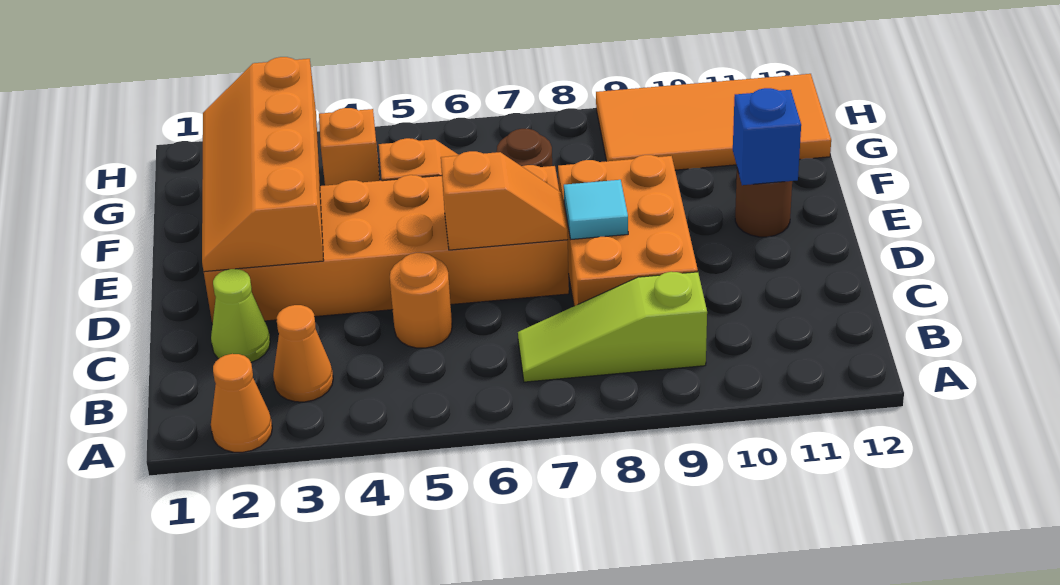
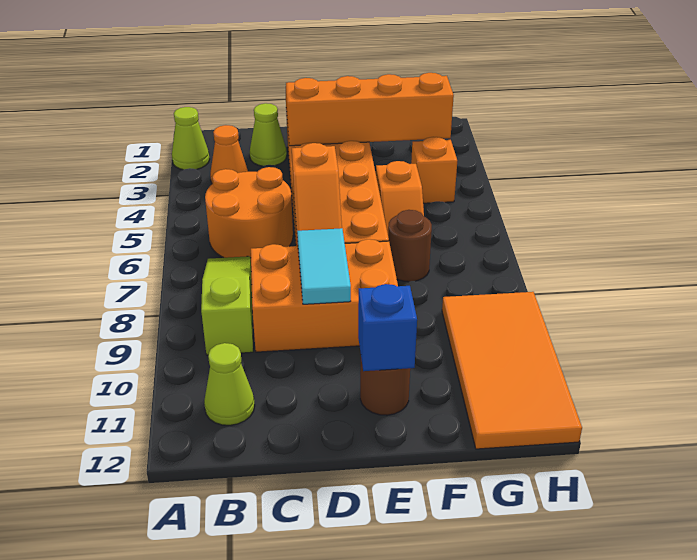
orange cone A2 level 1 -> lime cone A2 level 1
none -> lime cone B11 level 1
orange round brick C5 level 1 -> orange round brick B5:C6 level 1
cyan tile D8 level 2 -> cyan tile D8:D9 level 2

